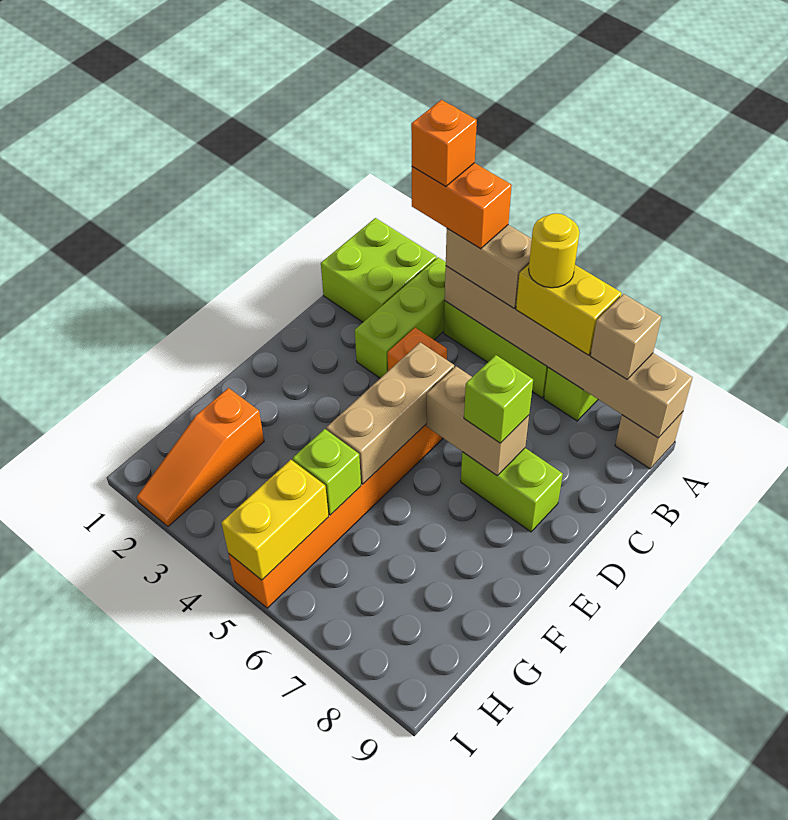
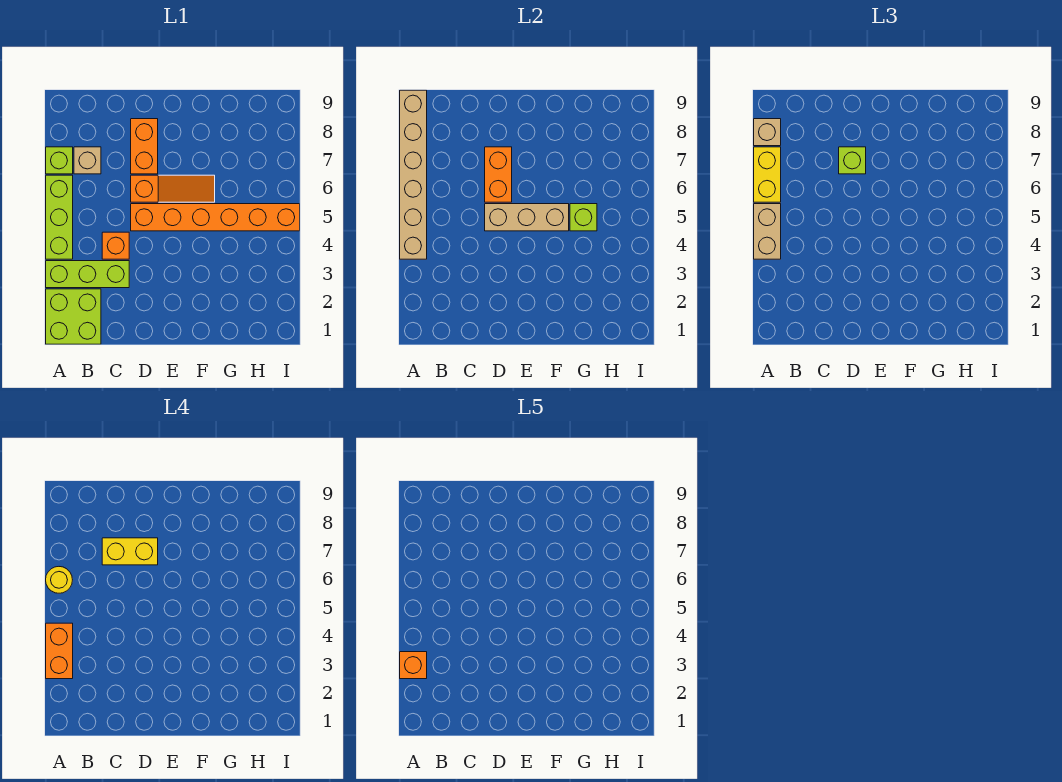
tan brick A9 level 1 -> tan brick B7 level 1
tan brick D6:D7 level 2 -> orange brick D6:D7 level 2
lime brick D7:D8 level 1 -> orange brick D7:D8 level 1
orange slope G2:I2 level 1 top G -> orange slope D6:F6 level 1 top D
yellow brick H5:I5 level 2 -> yellow brick C7:D7 level 4

